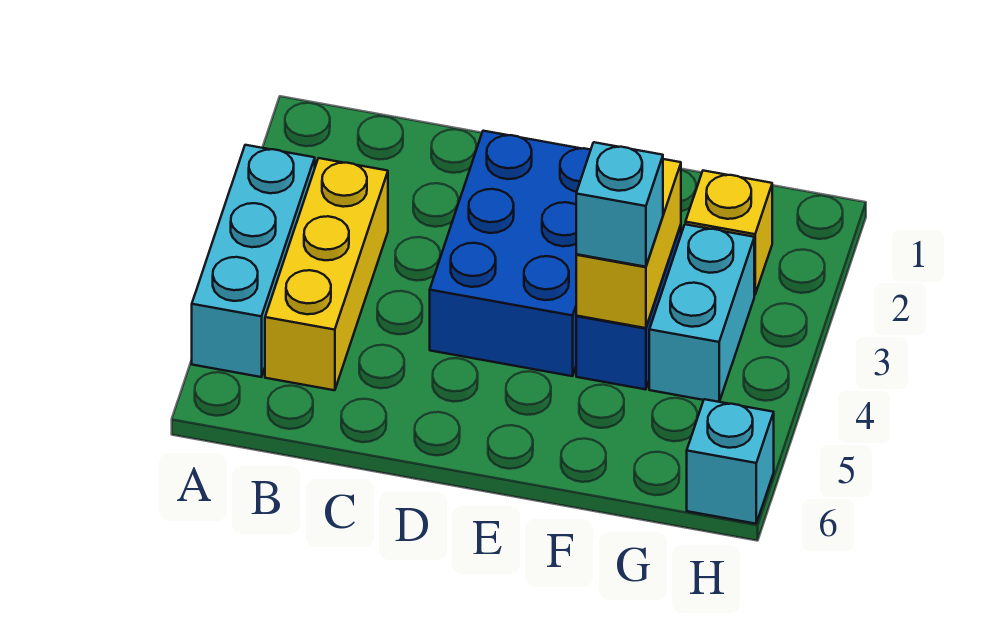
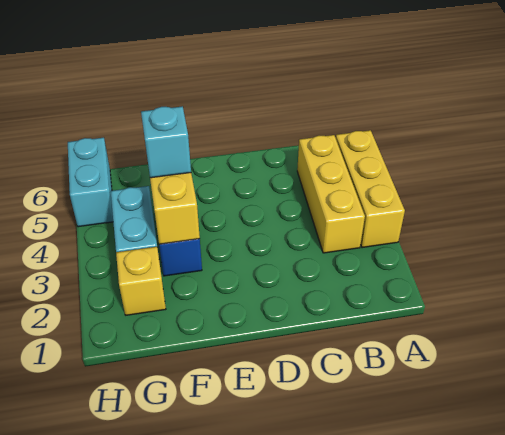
cyan brick A3:A5 level 1 -> yellow brick A3:A5 level 1
blue brick D2:E4 level 1 -> none
cyan brick H6 level 1 -> cyan brick H5:H6 level 1

